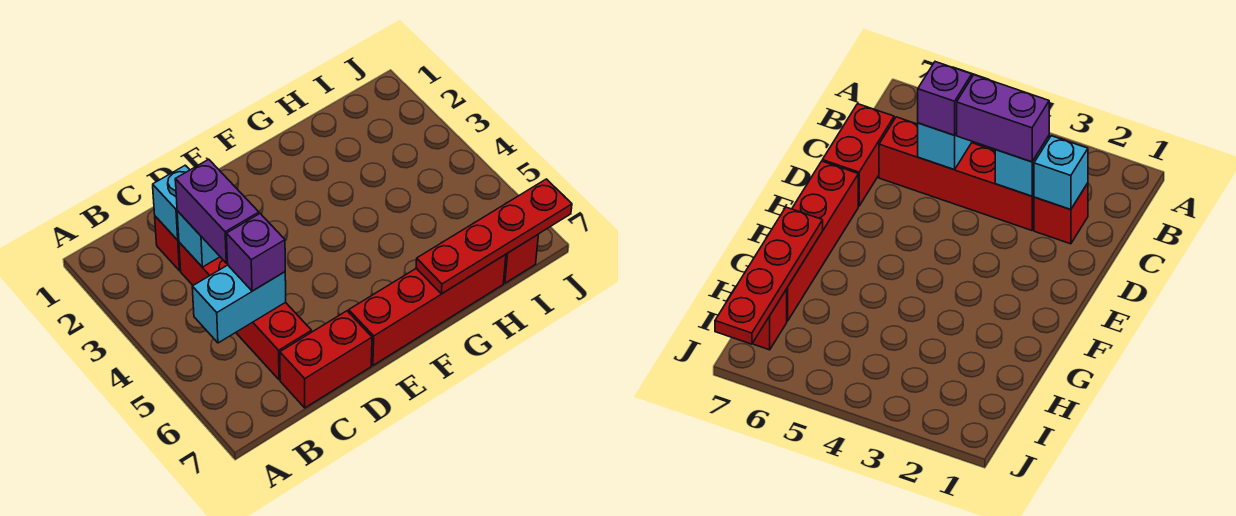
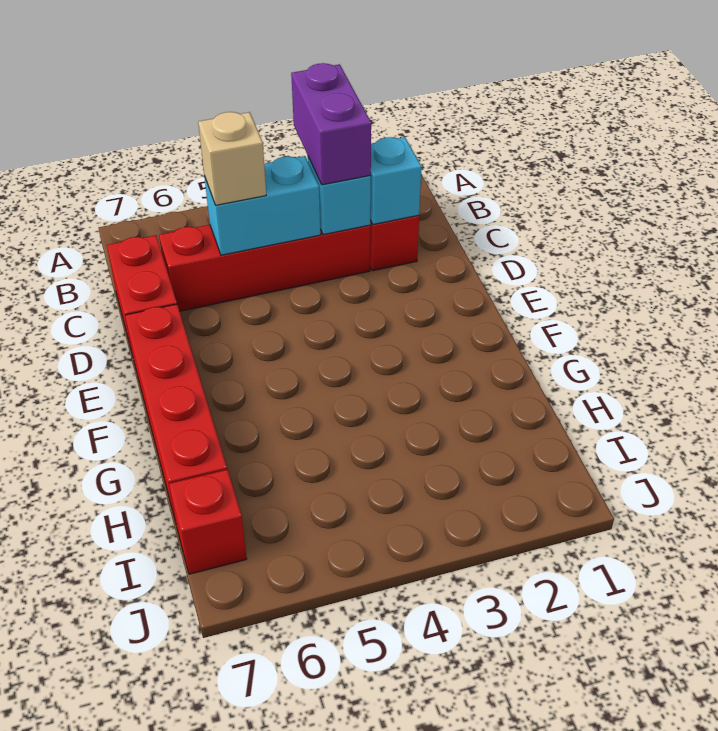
cyan brick B5:C5 level 2 -> cyan brick C4:C5 level 2
purple brick C3:C4 level 3 -> purple brick B3:C3 level 3
purple brick C5 level 3 -> tan brick C5 level 3
red plate G7:J7 level 2 -> none

